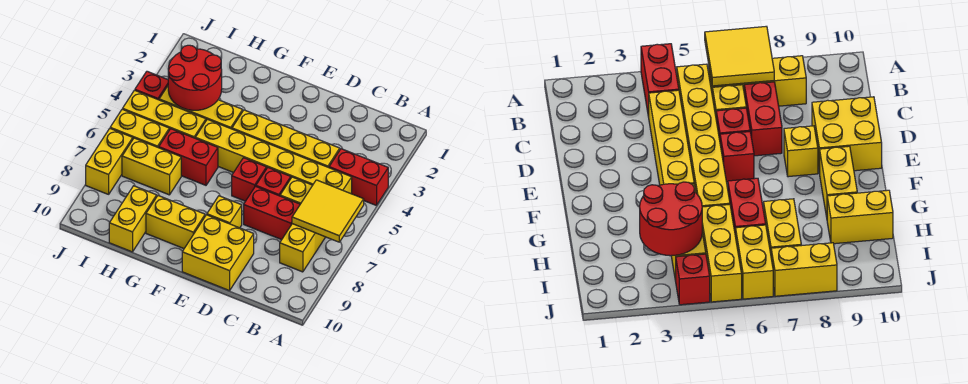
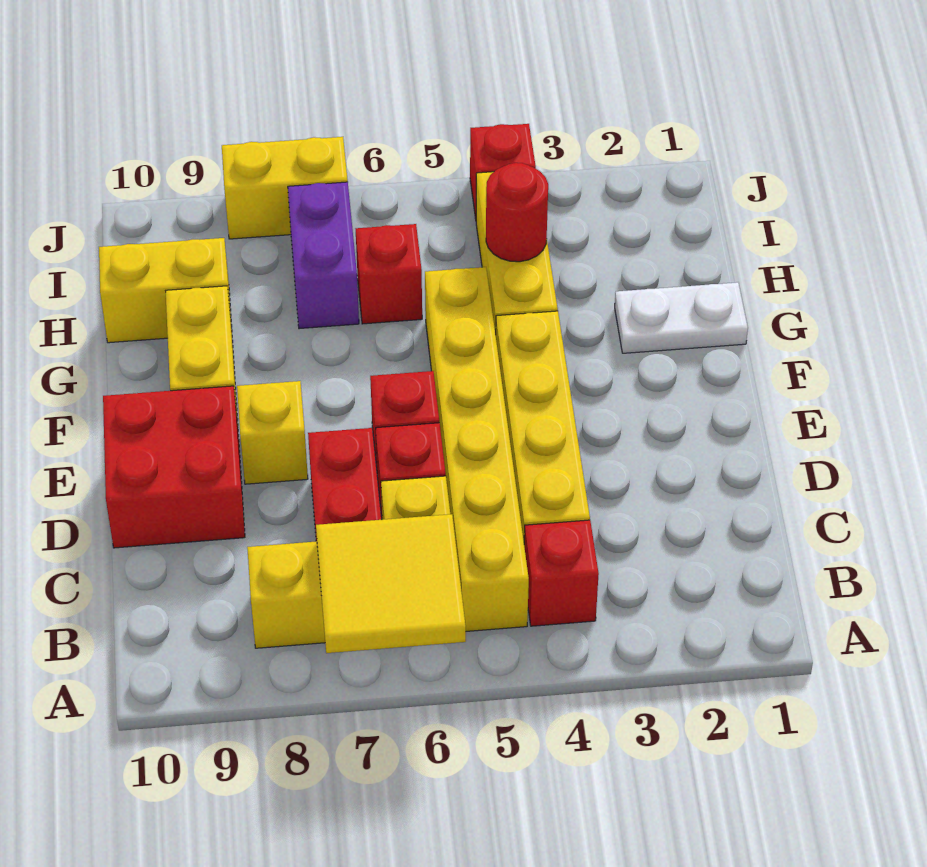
red brick A4:B4 level 1 -> red brick B4 level 1
yellow brick D9:E10 level 1 -> red brick D9:E10 level 1
none -> white plate G1:G2 level 1
red brick G6:H6 level 1 -> red brick H6 level 1
red round brick H3:I4 level 2 -> red round brick H4 level 2
yellow brick H5:J5 level 1 -> none
yellow brick H7:I7 level 1 -> purple brick H7:I7 level 1
yellow brick I6:J6 level 1 -> none

